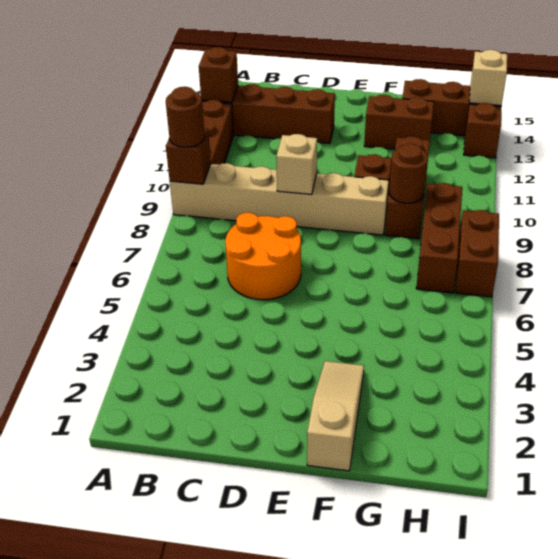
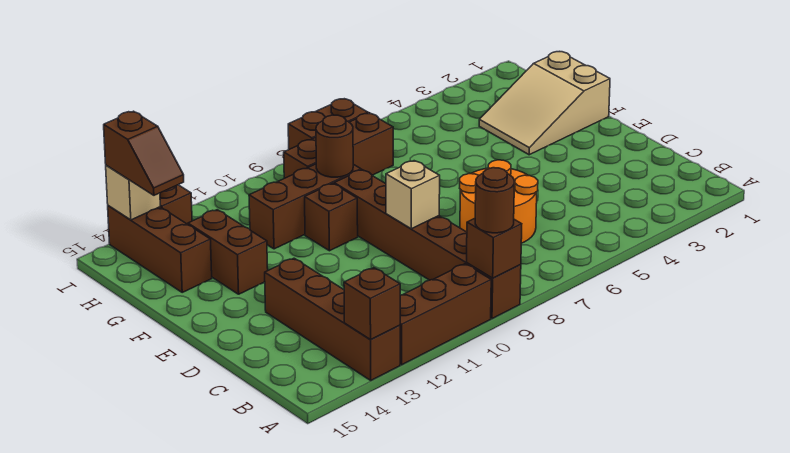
tan brick A9:F9 level 1 -> brown brick A9:F9 level 1
tan slope F1:F3 level 1 top 1 -> tan slope F1:G3 level 1 top 1
none -> brown slope H14:I14 level 3 top I

